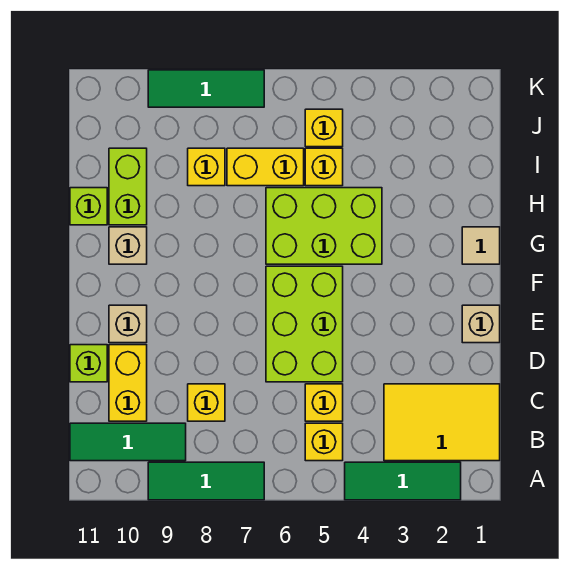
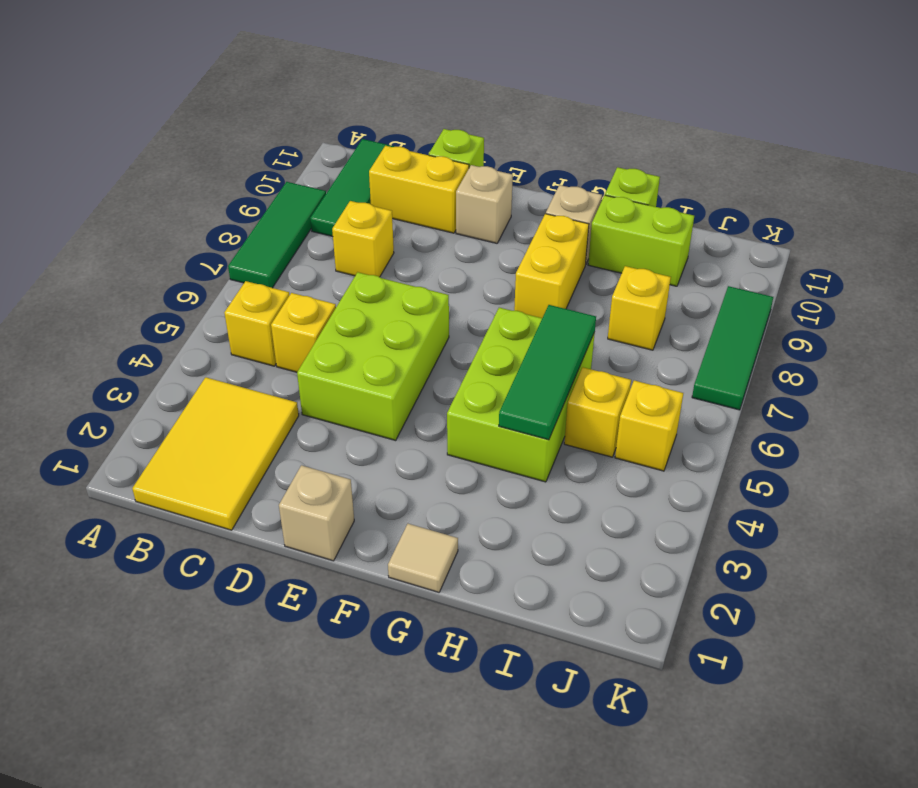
green tile A2:A4 level 1 -> green tile H4:H6 level 2
lime brick D5:F6 level 1 -> lime brick D4:E6 level 1
yellow brick I6:I7 level 1 -> yellow brick G8:G9 level 1

